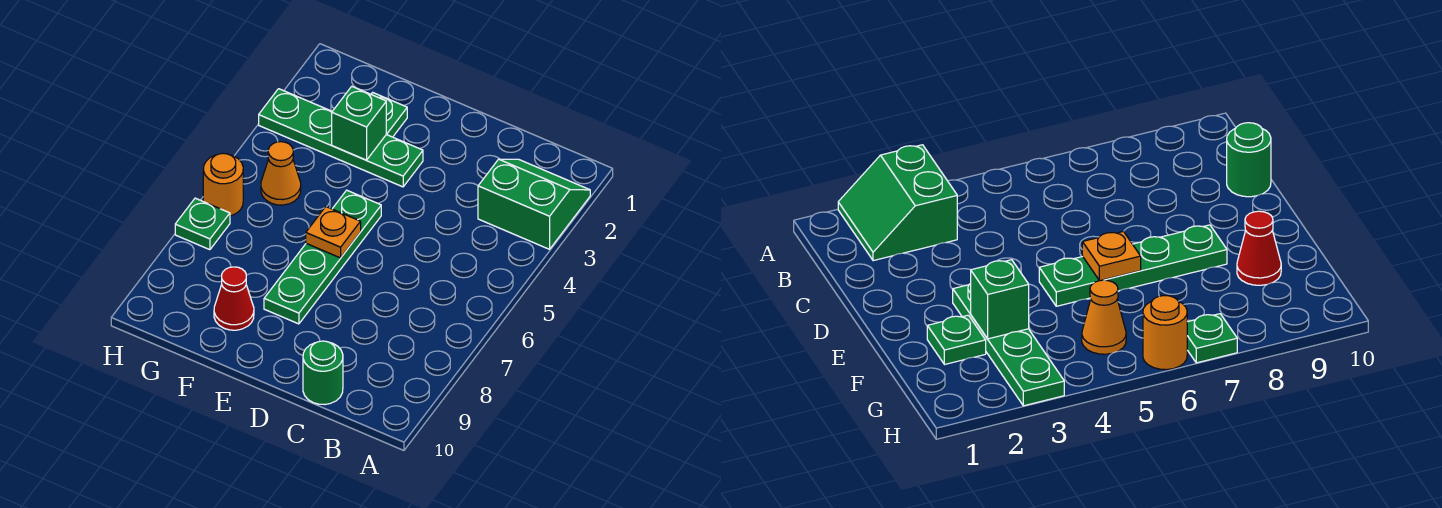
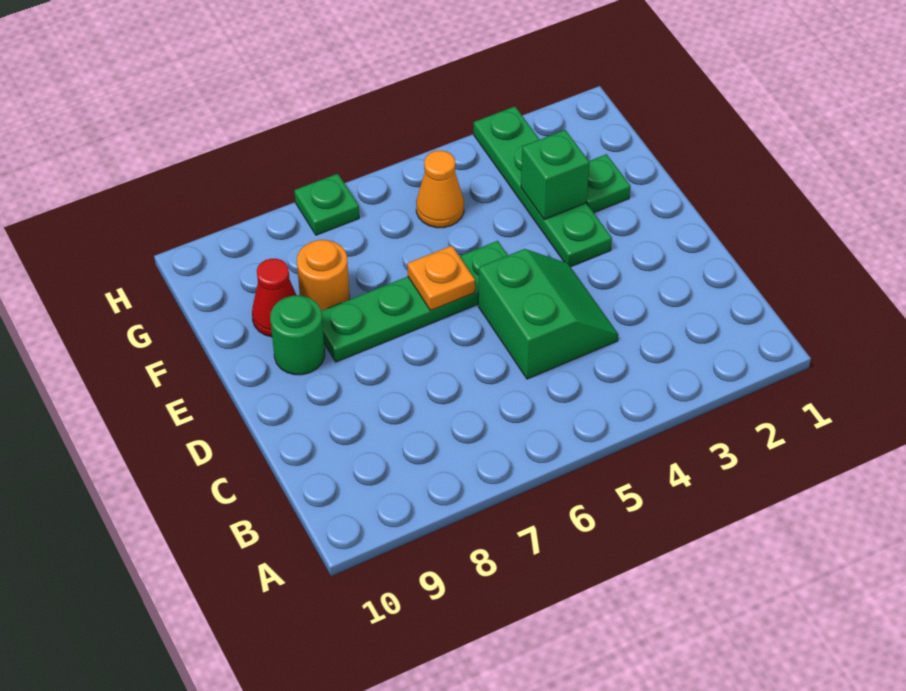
green slope A2:B3 level 1 top 3 -> green slope C4:D5 level 1 top 5
green round brick C10 level 1 -> green round brick E9 level 1
orange round brick H6 level 1 -> orange round brick F8 level 1

